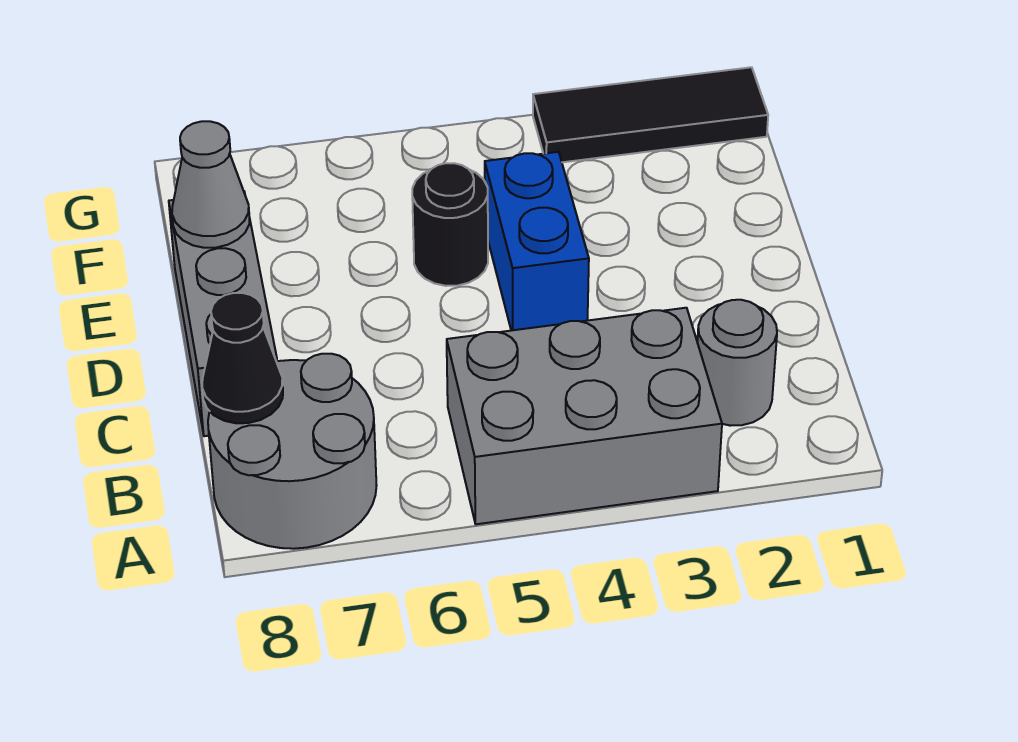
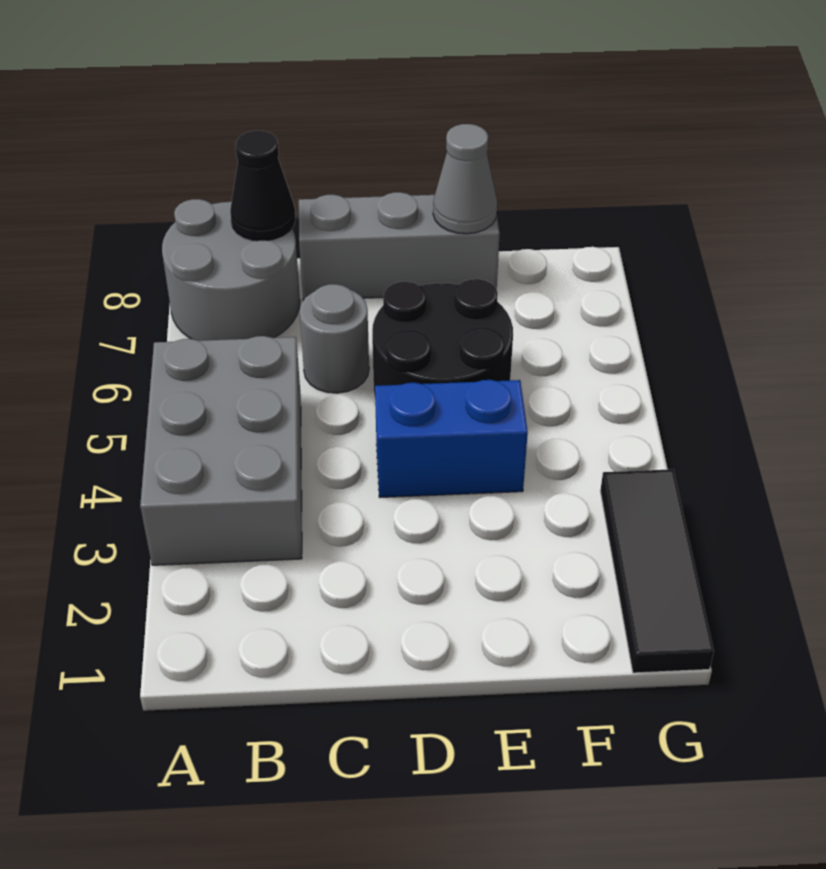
grey round brick B2 level 1 -> grey round brick C6 level 1
black round brick E5 level 1 -> black round brick D5:E6 level 1

